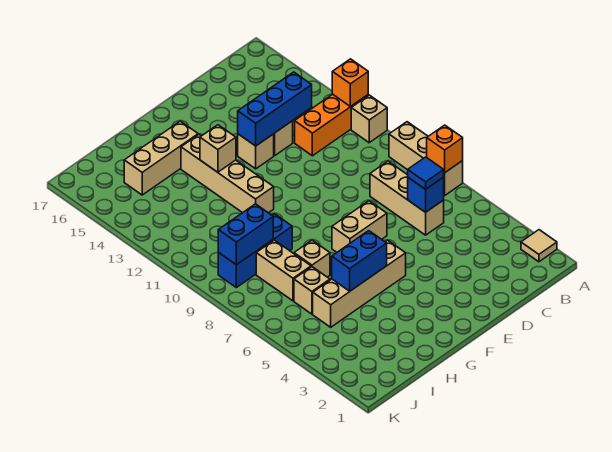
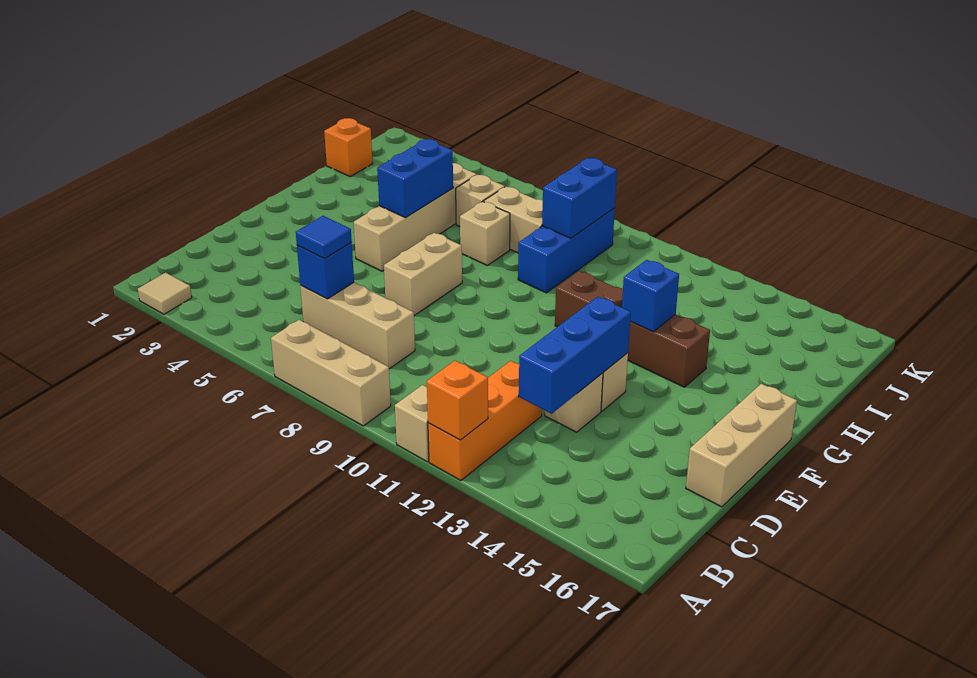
orange brick A7 level 2 -> orange brick I1 level 1
tan brick G11:G14 level 1 -> brown brick G11:G14 level 1
tan brick G13 level 2 -> blue brick G13 level 2
tan brick G15:I15 level 1 -> tan brick D17:F17 level 1

